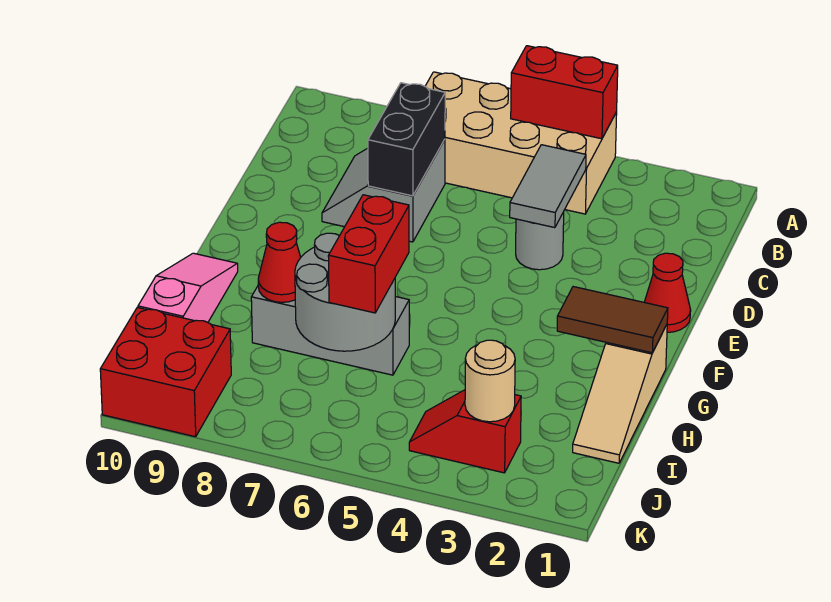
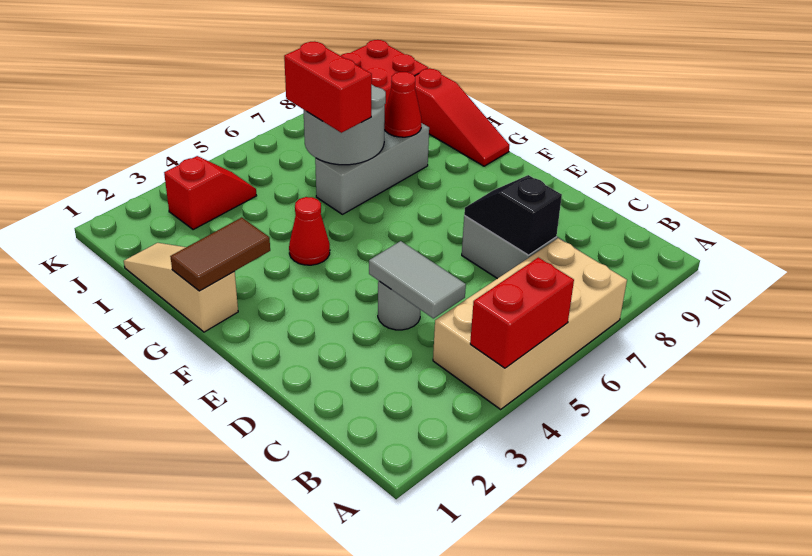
black brick C7:D7 level 2 -> black slope C7:D7 level 2 top C
red cone E1 level 1 -> red cone G4 level 1
pink slope G10:I10 level 1 top I -> red slope G10:I10 level 1 top I
tan round brick J3 level 2 -> none

